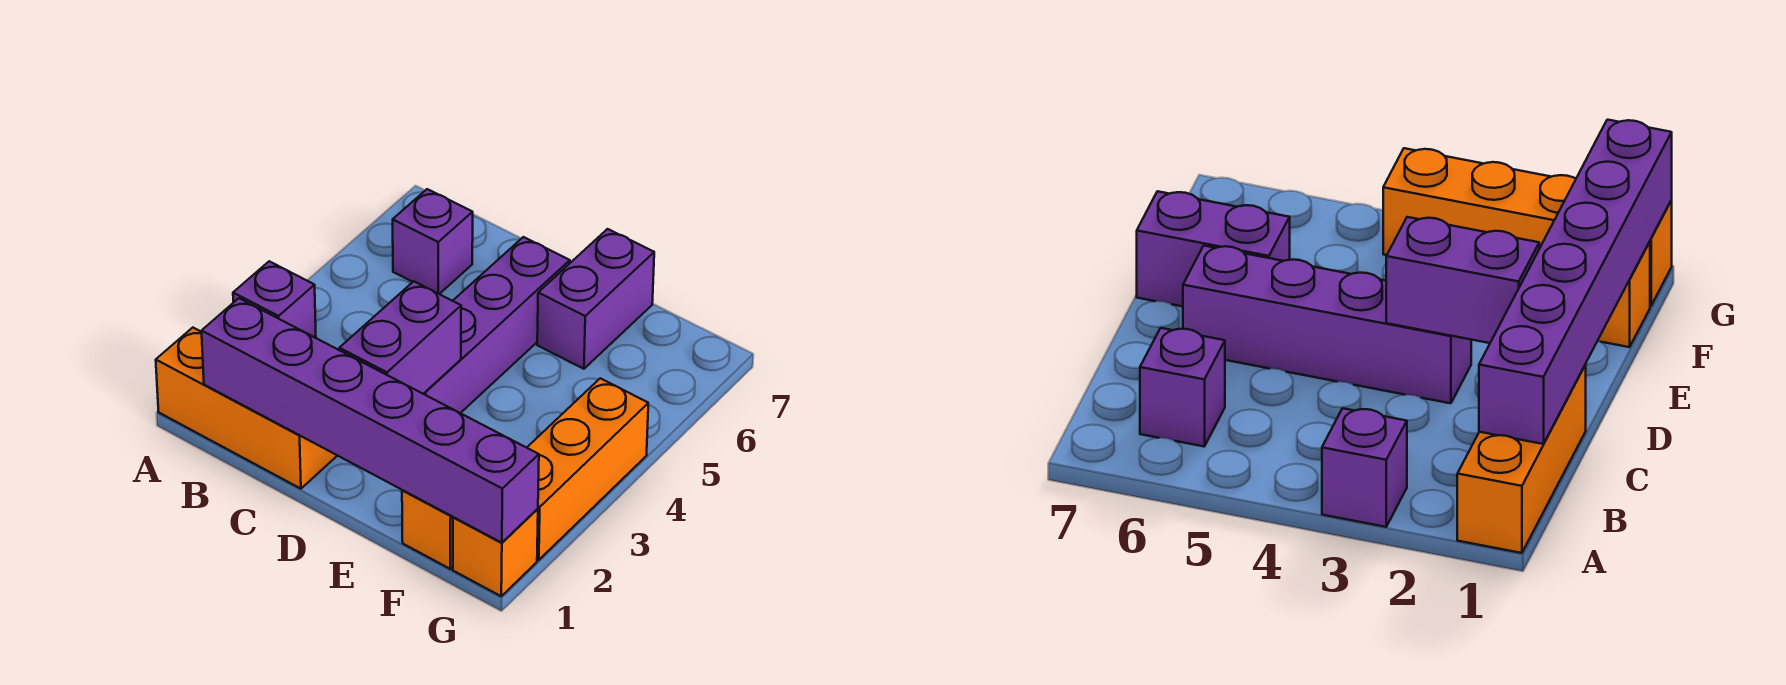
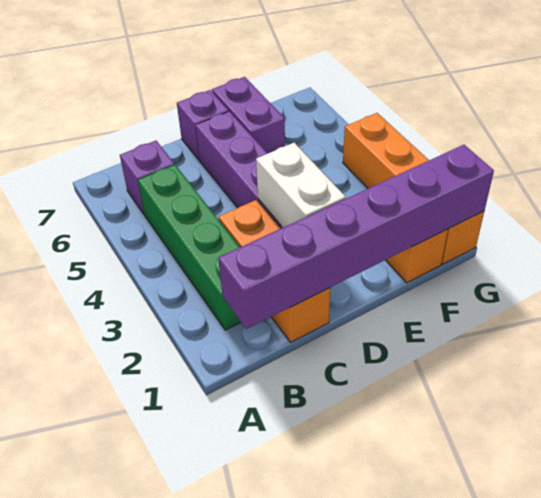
orange brick A1:C1 level 1 -> orange brick C1:C3 level 1
purple brick A3 level 1 -> purple brick D7 level 1
none -> green brick B2:B5 level 1
purple brick D2:D3 level 2 -> white brick D2:D3 level 2

